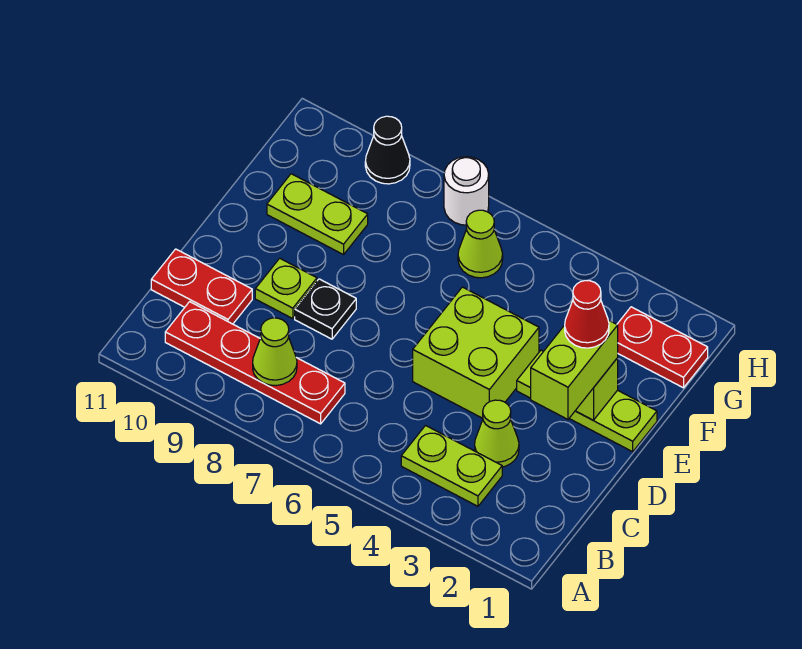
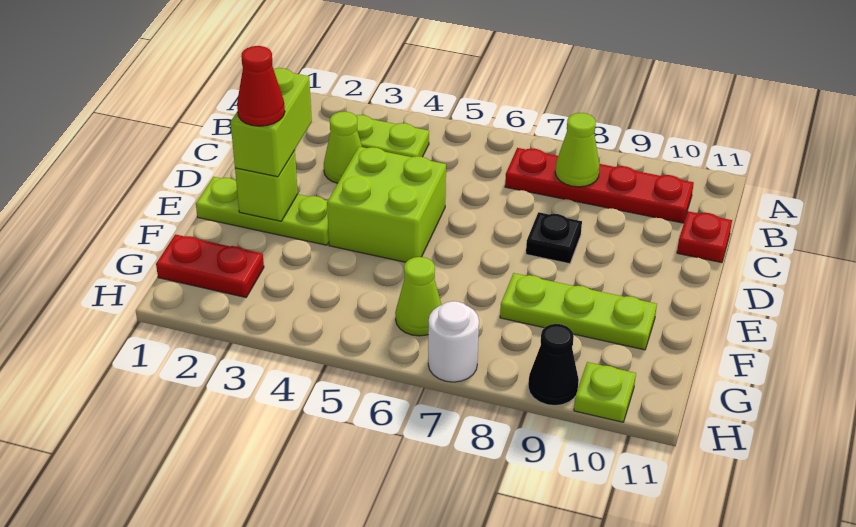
red plate C10:C11 level 1 -> red plate C11 level 1
lime plate D9 level 1 -> lime plate H10 level 1
lime plate F9:F10 level 1 -> lime plate F8:F10 level 1

